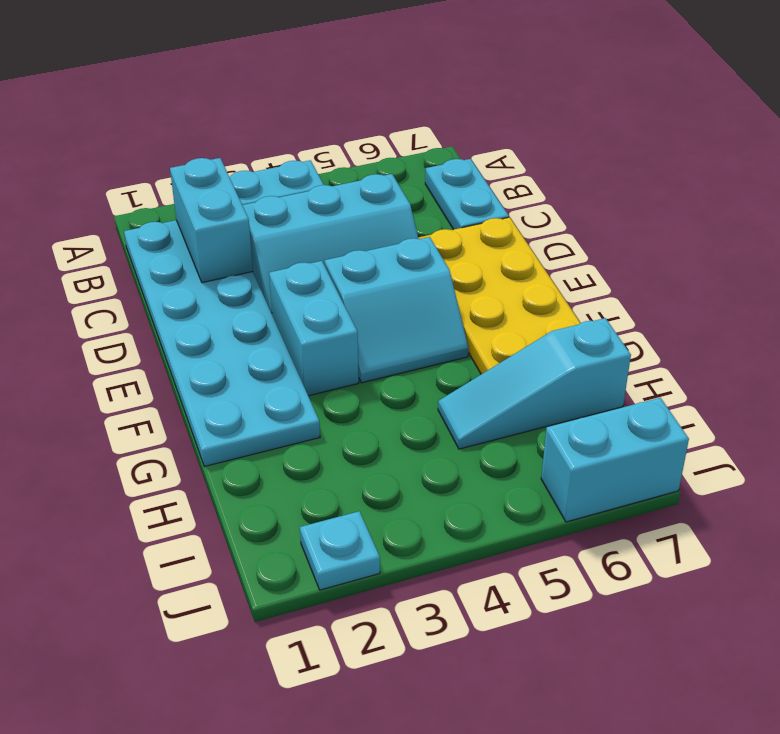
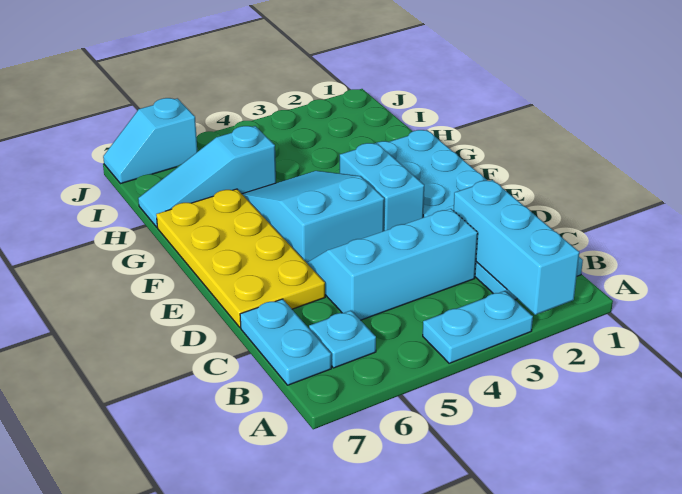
cyan brick B2:C2 level 2 -> cyan brick A2:C2 level 2
cyan slope E4:F5 level 1 top E -> cyan slope E4:G5 level 1 top E
cyan slope H5:H7 level 1 top 7 -> cyan slope H5:H7 level 1 top 5
cyan plate J2 level 1 -> cyan plate B6 level 1
cyan brick J6:J7 level 1 -> cyan slope J6:J7 level 1 top 6

